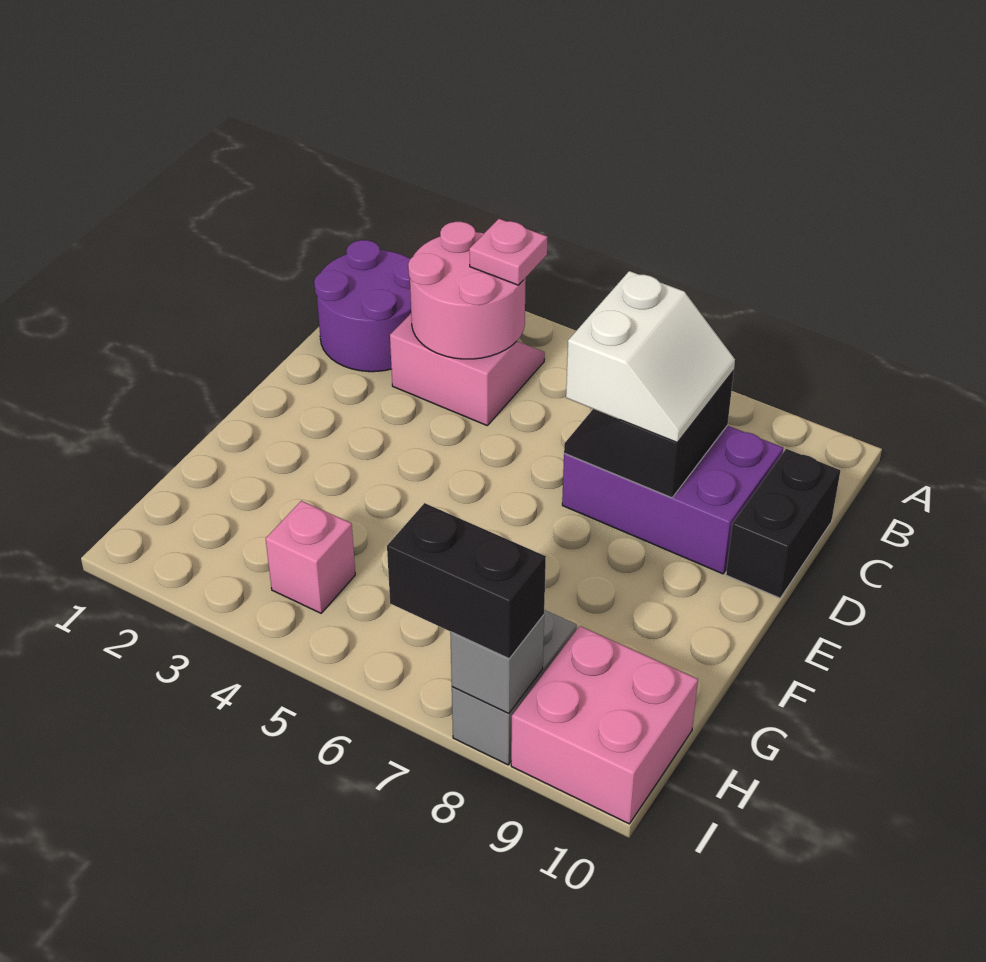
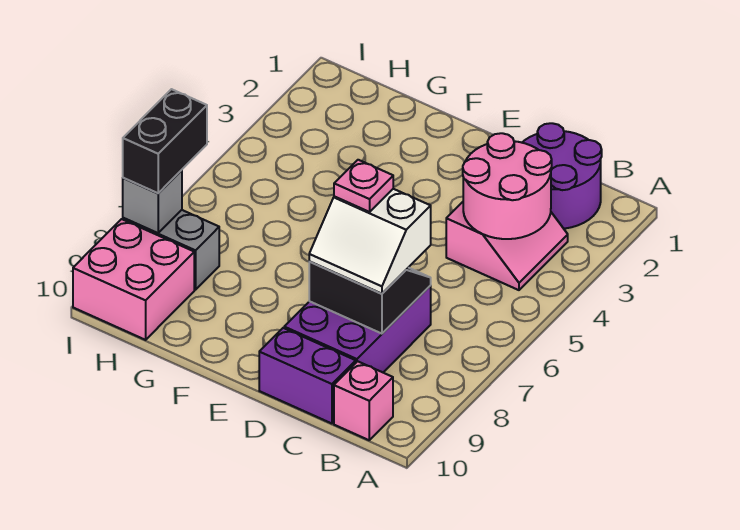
pink plate B4 level 3 -> pink plate D7 level 4
black brick C10:D10 level 1 -> purple brick C10:D10 level 1
pink brick H4 level 1 -> pink brick B10 level 1

